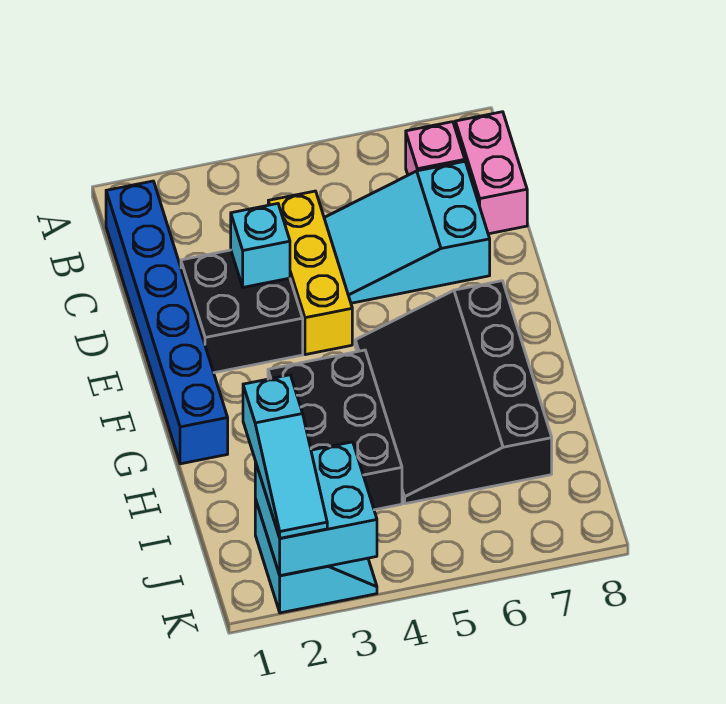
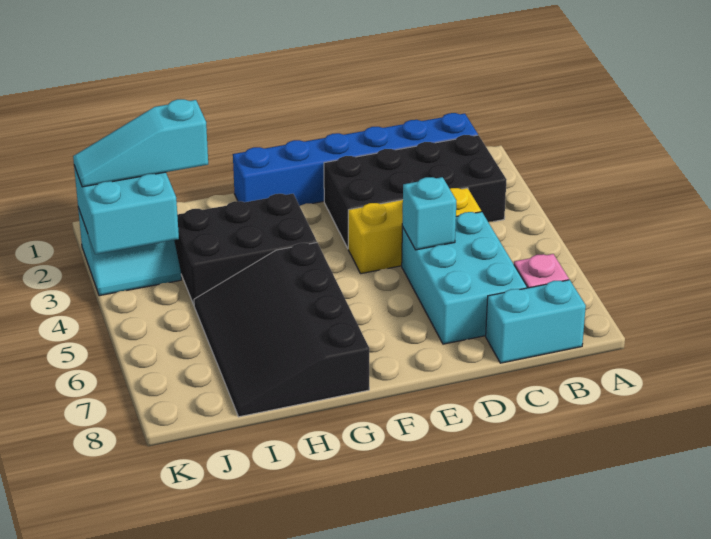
pink brick B8:C8 level 1 -> cyan brick B8:C8 level 1
cyan slope C5:D7 level 1 top 7 -> cyan brick C5:D7 level 1
black brick D2:E3 level 1 -> black brick B2:E3 level 1
cyan brick D3 level 2 -> cyan brick D5 level 2
black slope F5:I7 level 1 top 7 -> black slope G5:I8 level 1 top G

